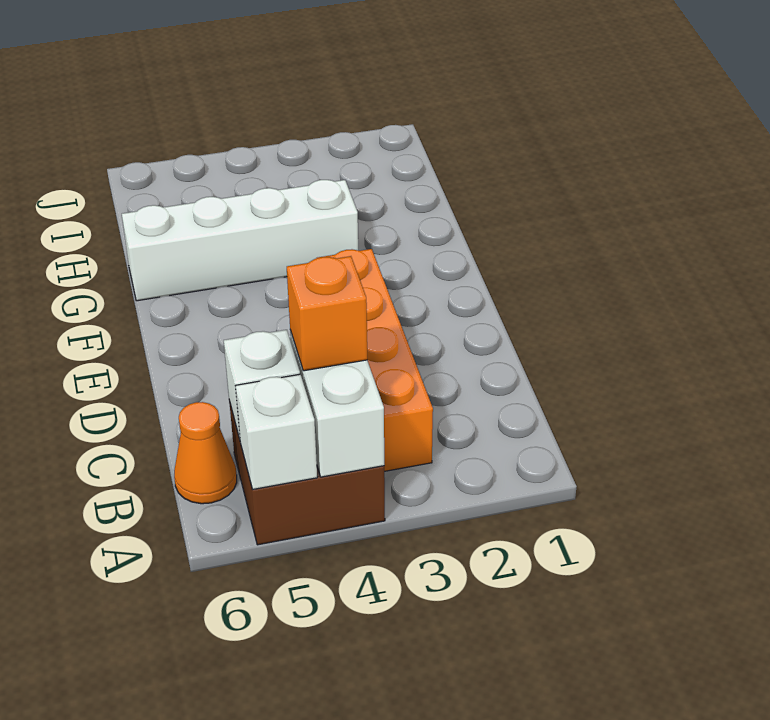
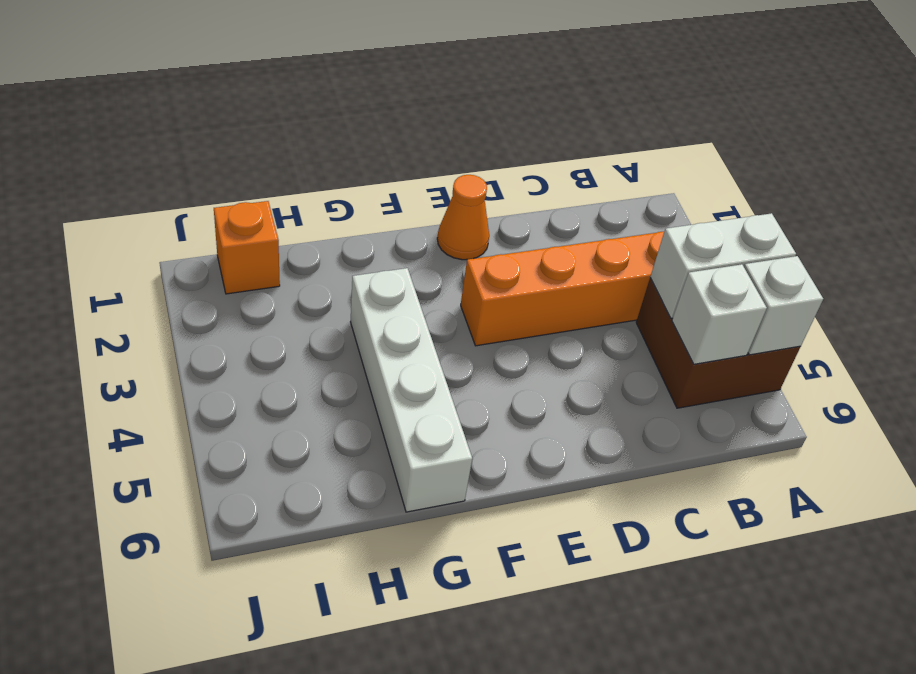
orange brick B4 level 3 -> orange brick I1 level 1
orange cone B6 level 1 -> orange cone E1 level 1

